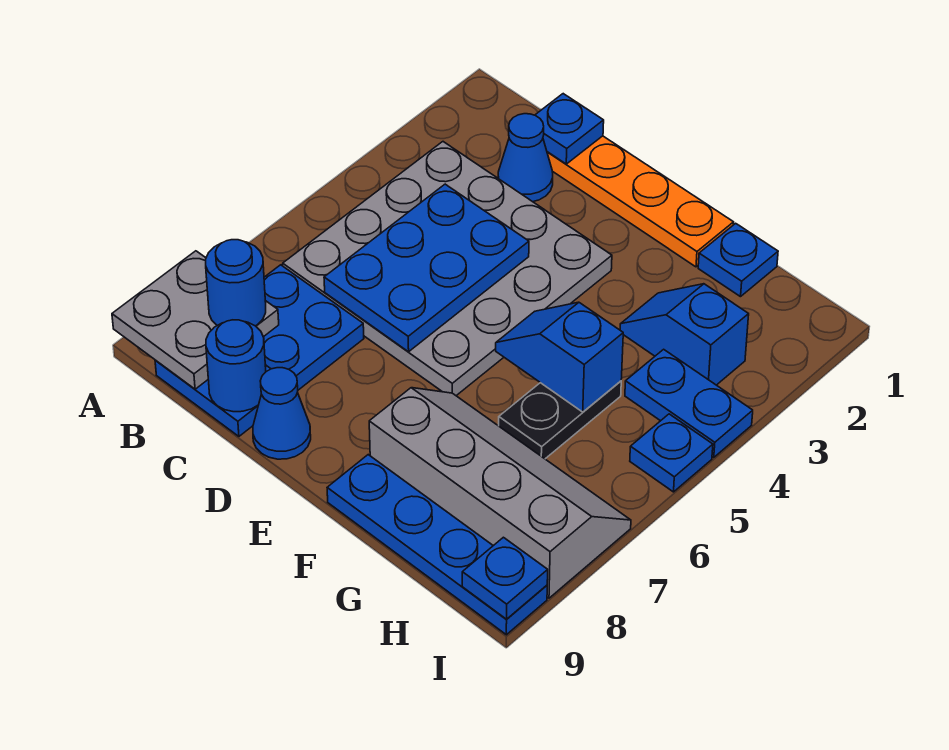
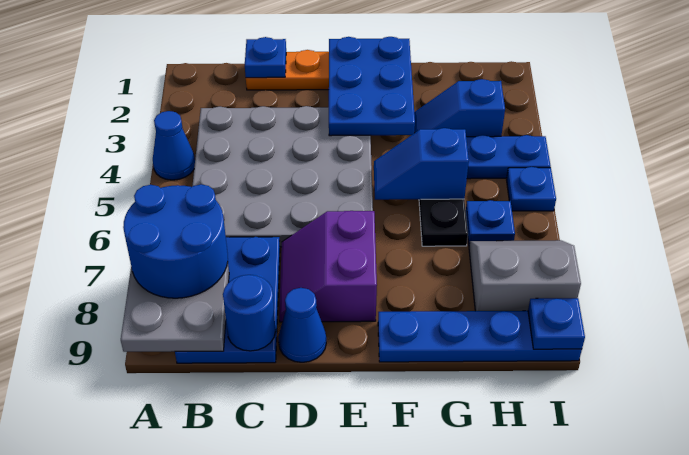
blue round brick B8 level 3 -> blue round brick A7:B8 level 3
blue cone C2 level 1 -> blue cone A4 level 1
blue plate C4:D6 level 2 -> blue plate E1:F3 level 2
none -> purple slope D7:E8 level 1 top E
grey slope F7:I8 level 1 top 8 -> grey slope H7:I8 level 1 top 8
blue plate G1 level 1 -> blue plate H6 level 1

